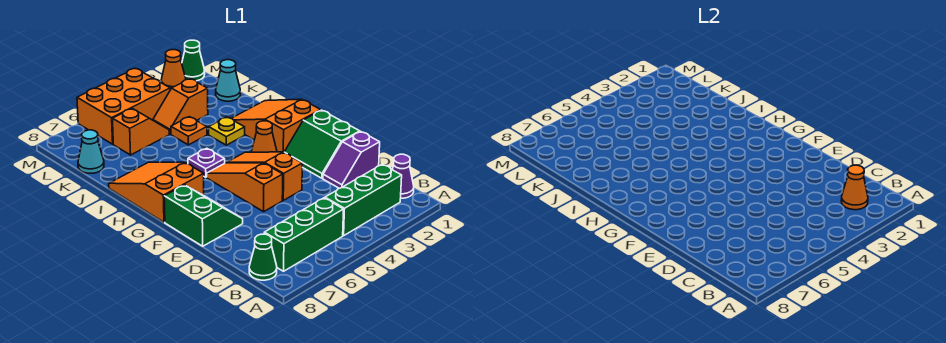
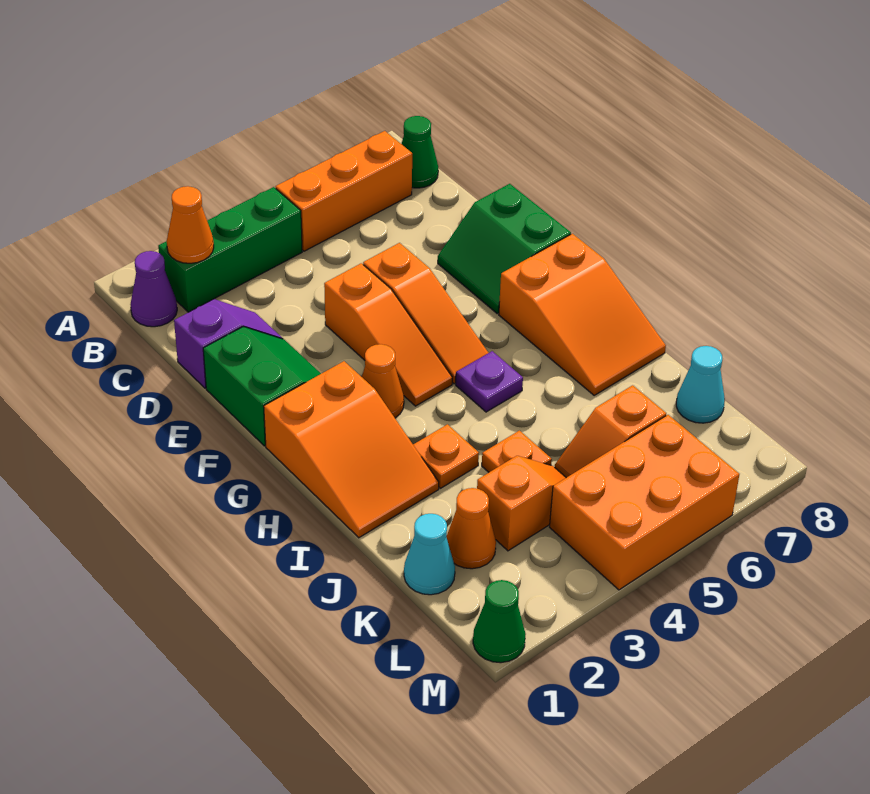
green brick B5:B7 level 1 -> orange brick B5:B7 level 1
yellow plate I3 level 1 -> orange plate I3 level 1
orange cone M2 level 1 -> orange cone K2 level 1

